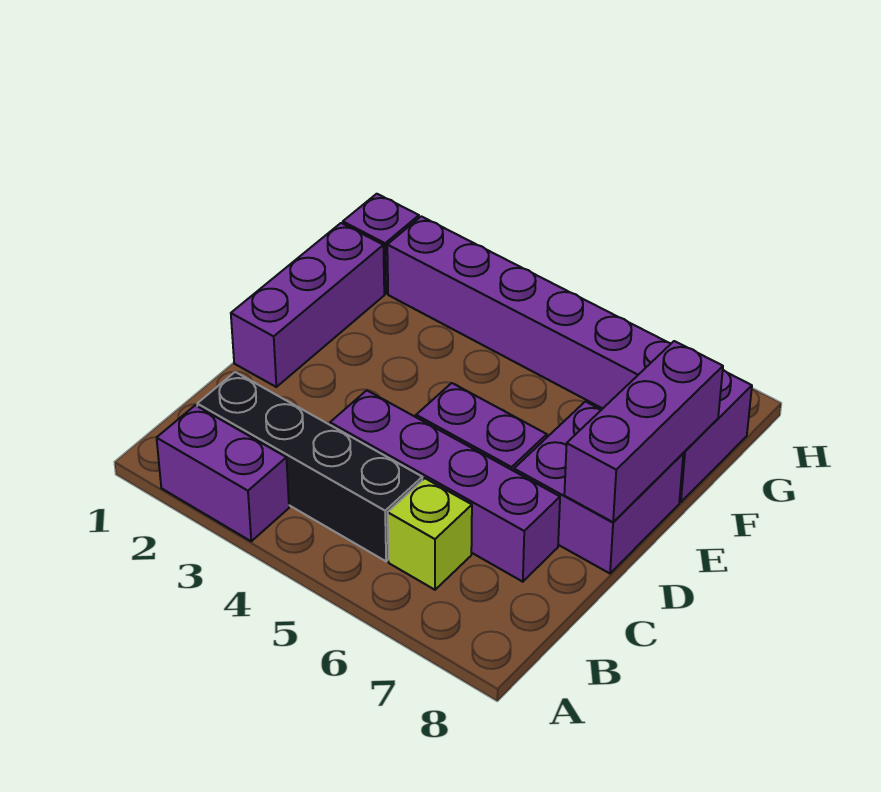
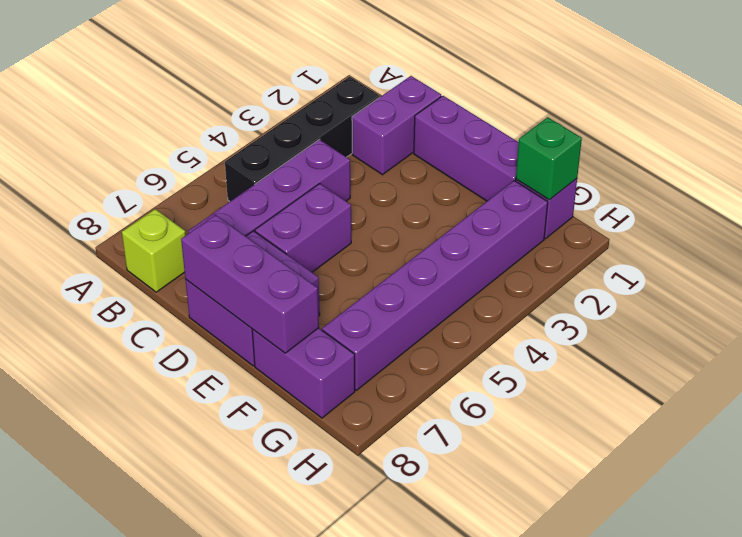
purple brick A2:A3 level 1 -> purple brick C1:C2 level 1
lime brick B6 level 1 -> lime brick B8 level 1
none -> green brick G1 level 2

